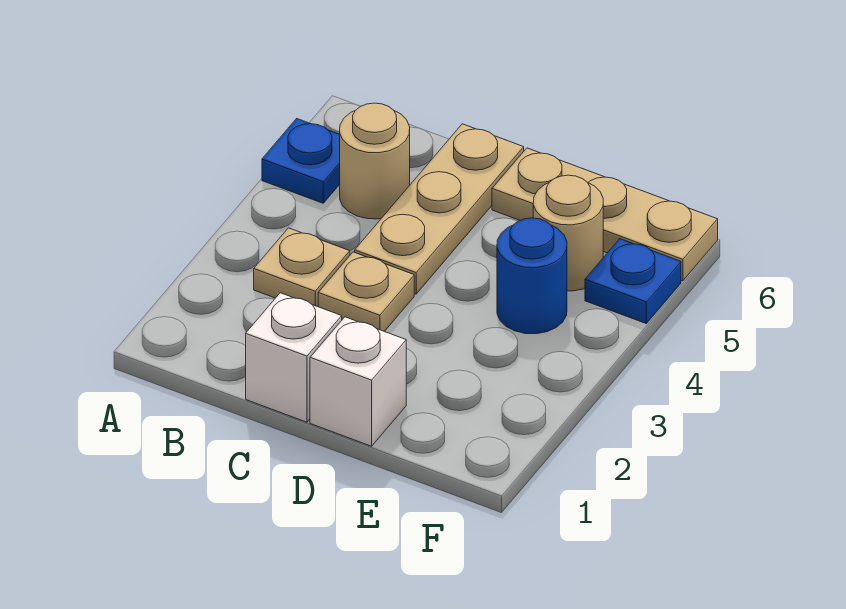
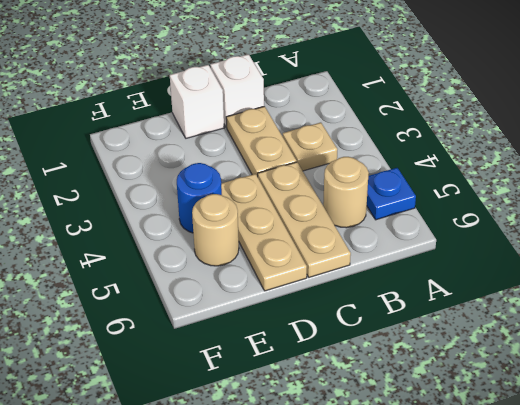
tan plate C3 level 1 -> tan plate C2:C3 level 1
tan plate D6:F6 level 1 -> tan plate D4:D6 level 1
blue plate F5 level 1 -> none

